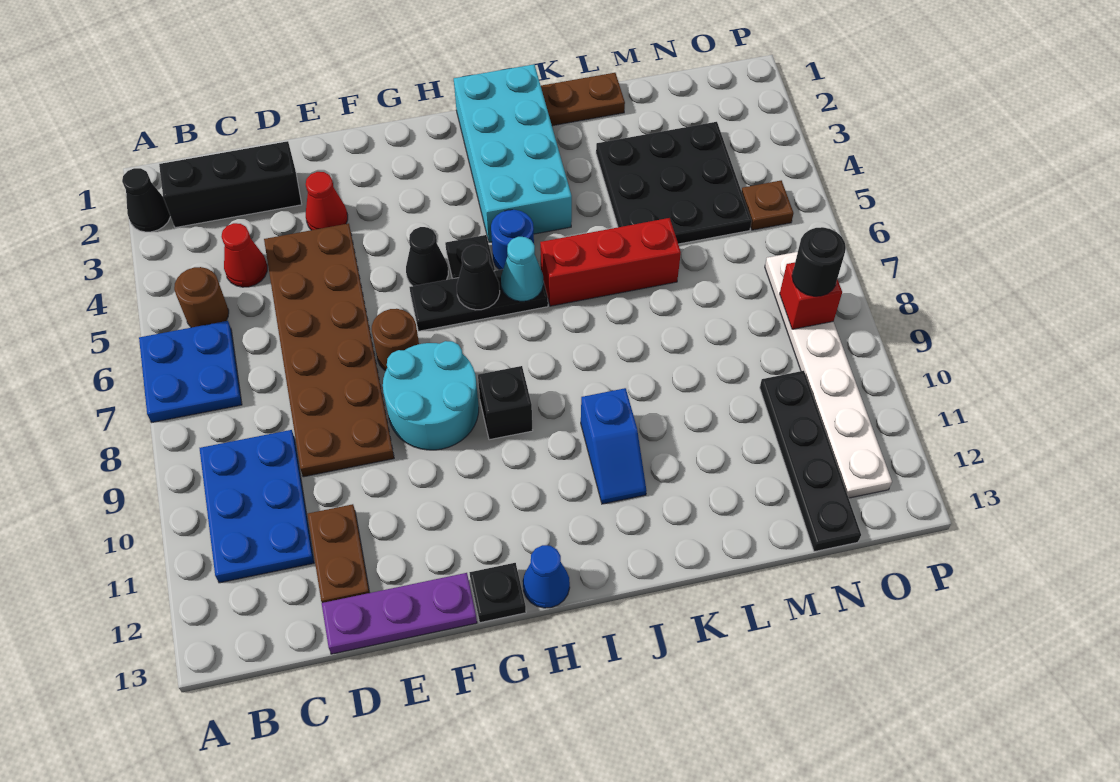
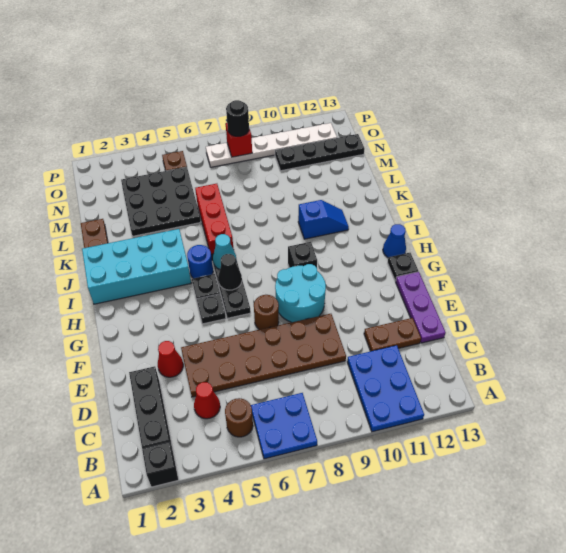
black cone A2 level 1 -> black brick A2 level 1
blue plate B9:C11 level 1 -> blue plate A10:C11 level 1
black cone G5 level 1 -> black plate G5 level 1

